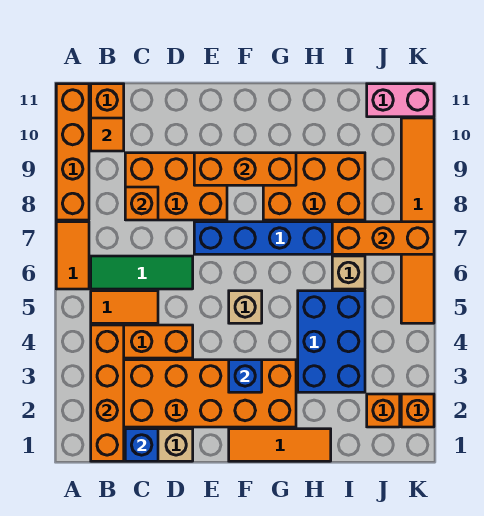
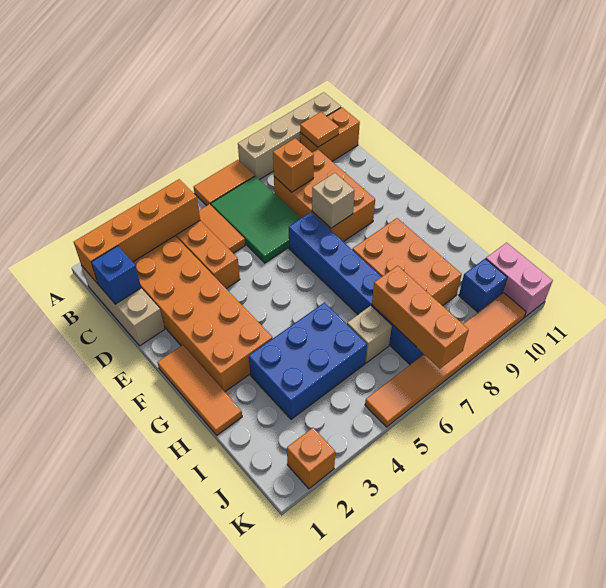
orange brick A8:A11 level 1 -> tan brick A8:A11 level 1
green tile B6:D6 level 1 -> green tile B6:D7 level 1
orange brick E9:G9 level 2 -> none
blue brick F3 level 2 -> blue brick J10 level 1
tan brick F5 level 1 -> tan brick E8 level 2
orange brick J2 level 1 -> none

